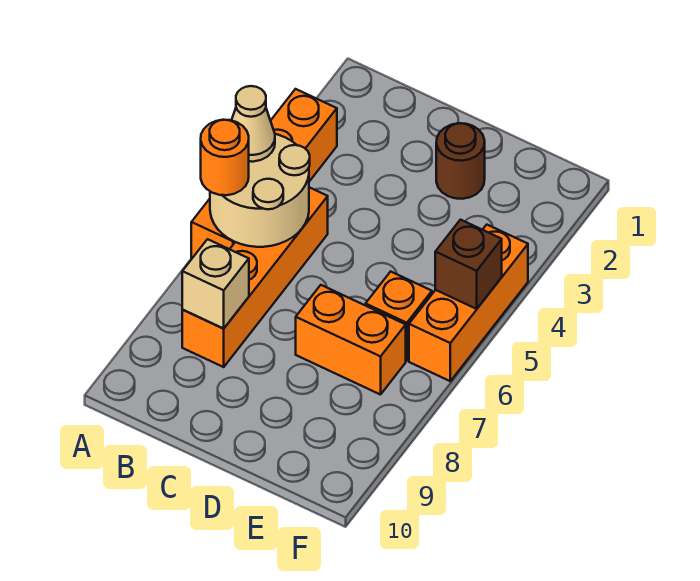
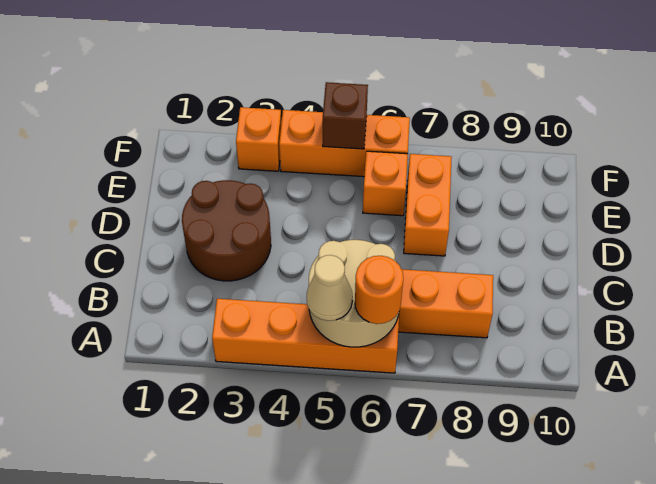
tan brick B8 level 2 -> none
brown round brick D2 level 1 -> brown round brick C2:D3 level 1
none -> orange brick F3 level 1

